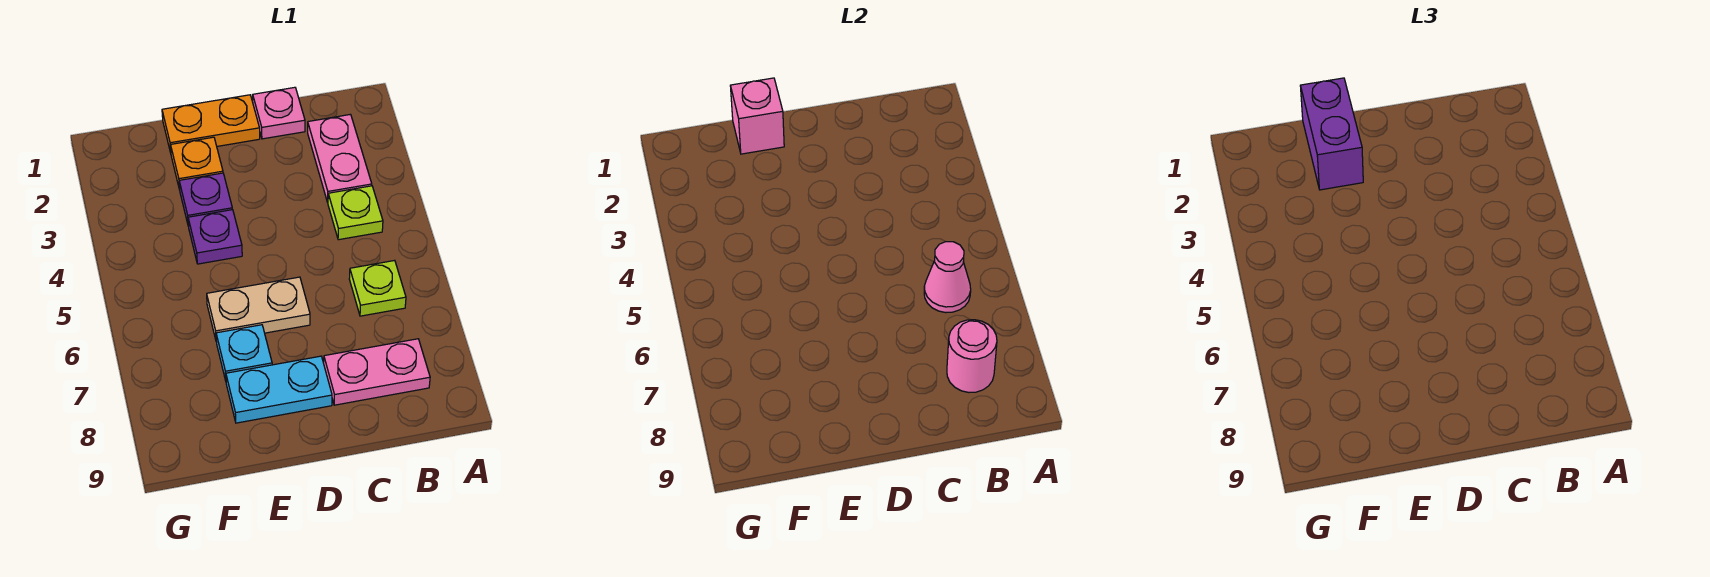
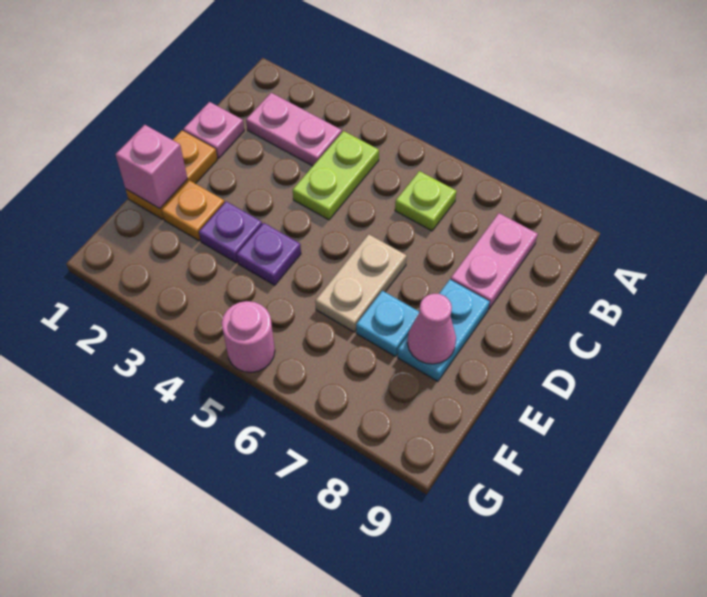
lime plate B4 level 1 -> lime plate B4:C4 level 1
pink cone B6 level 2 -> pink cone E8 level 2
pink round brick B8 level 2 -> pink round brick G5 level 1
purple brick E1:E2 level 3 -> none

